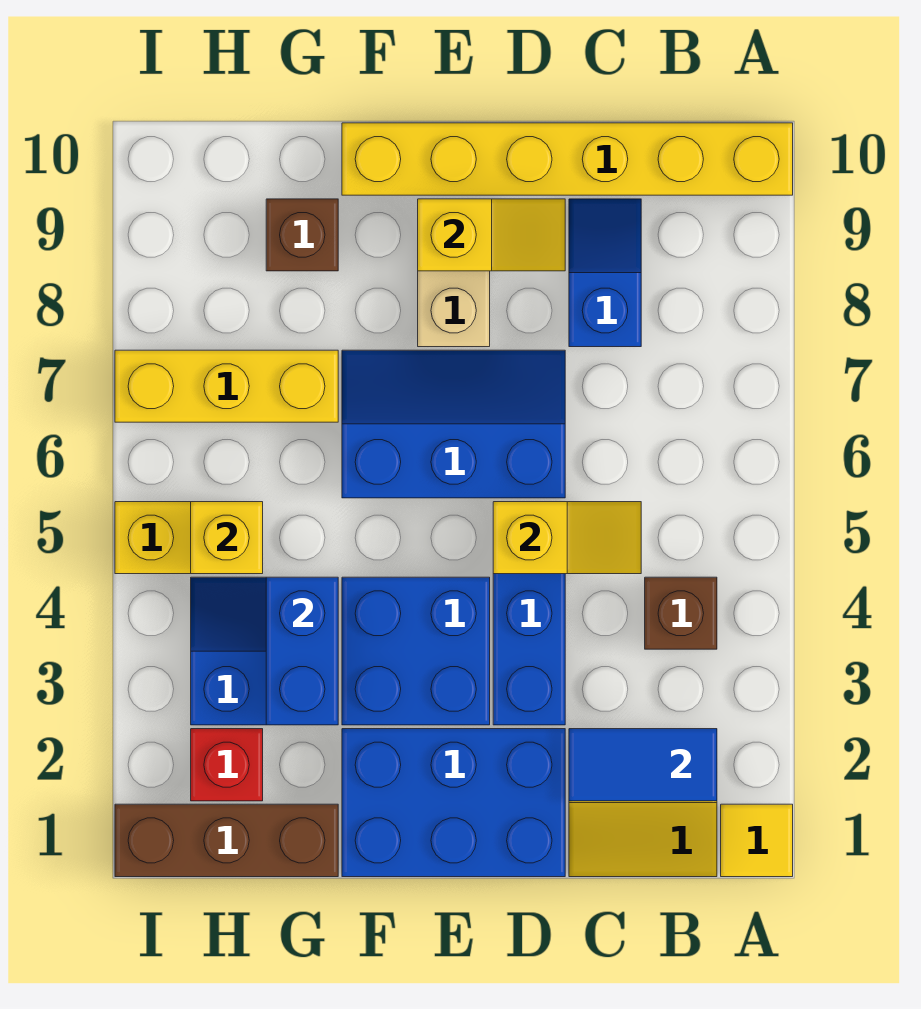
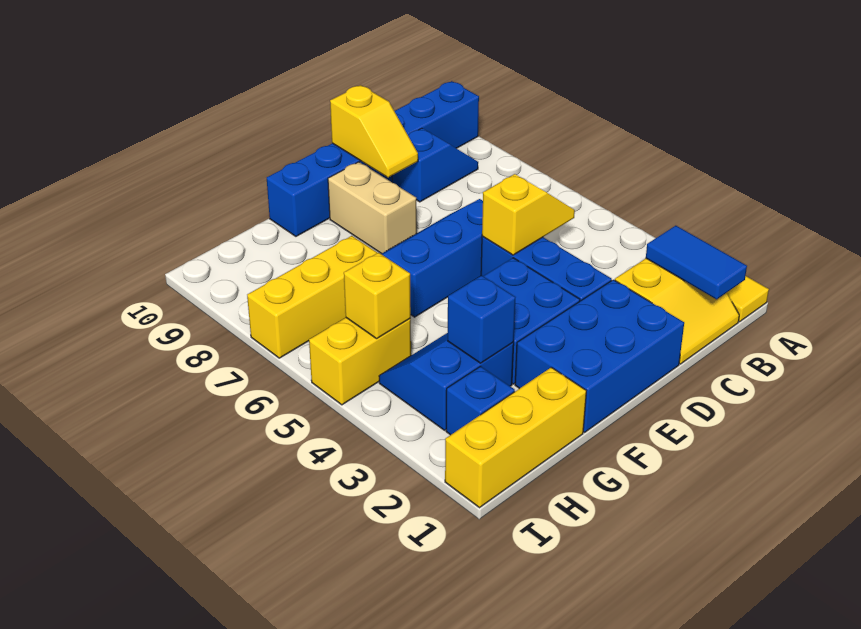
yellow brick A10:F10 level 1 -> blue brick A10:F10 level 1
blue tile B2:C2 level 2 -> blue tile B1:B2 level 2
brown brick B4 level 1 -> none
blue slope C8:C9 level 1 top 8 -> blue slope B9:C9 level 1 top C
yellow slope D9:E9 level 2 top E -> yellow slope D9:D10 level 2 top 10
brown brick G1:I1 level 1 -> yellow brick G1:I1 level 1
blue brick G3:G4 level 2 -> blue brick G3 level 2
brown brick G9 level 1 -> none
red brick H2 level 1 -> blue brick H2 level 1

